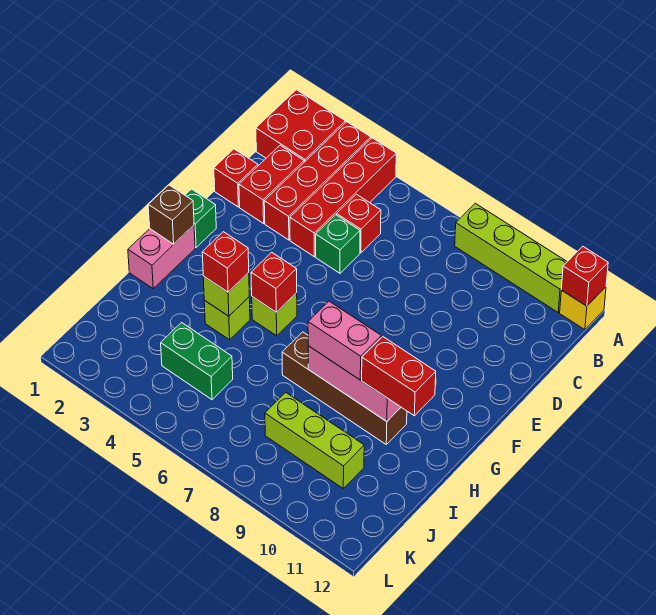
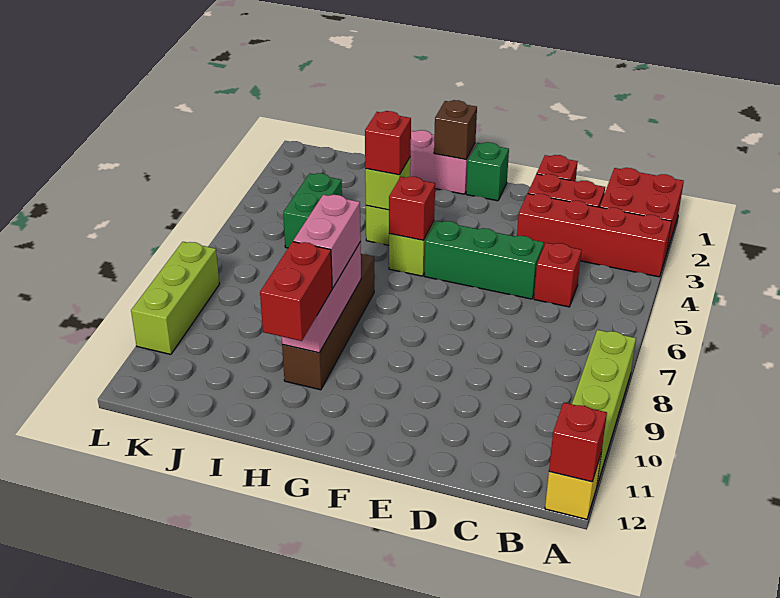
red brick A4:D4 level 1 -> none
green brick D5 level 1 -> green brick D5:F5 level 1
lime brick J8:J10 level 1 -> lime brick L8:L10 level 1

